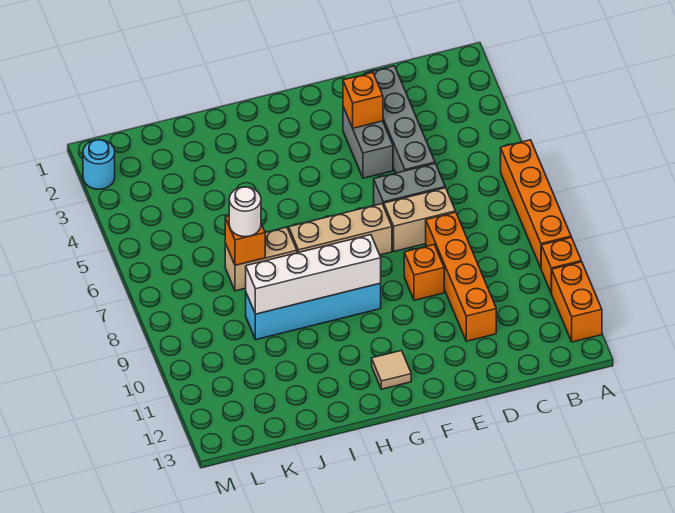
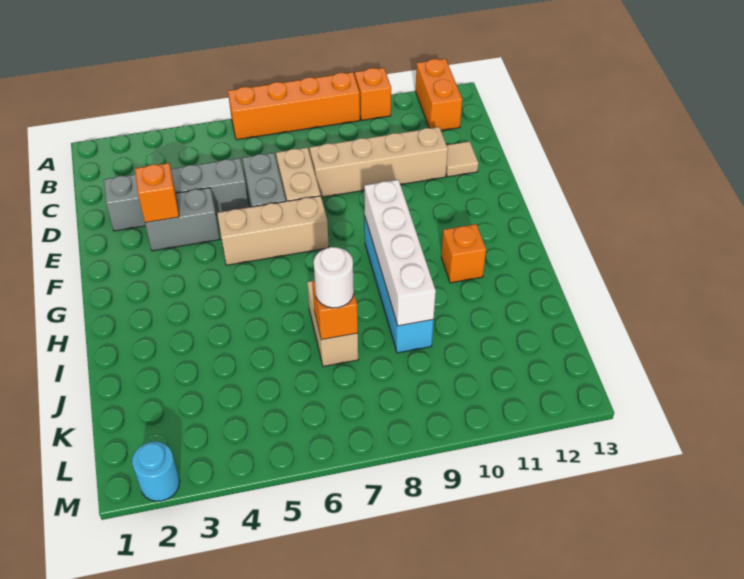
orange brick A11:A12 level 1 -> orange brick A12:B12 level 1
orange brick D8:D11 level 1 -> tan brick D8:D11 level 1
orange brick E9 level 1 -> orange brick H11 level 1
tan brick F7:H7 level 1 -> tan brick F5:F7 level 1
tan tile G12 level 1 -> tan tile D12 level 1

